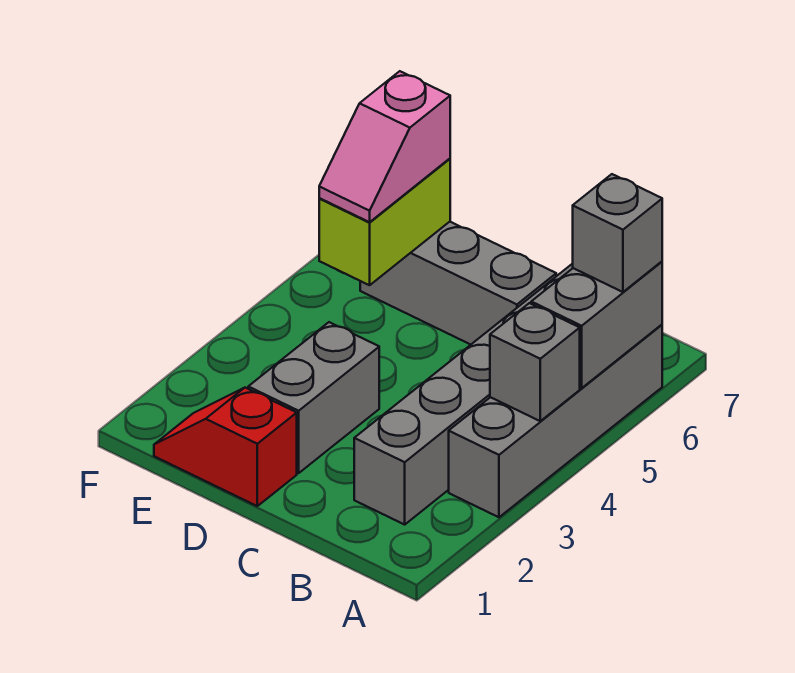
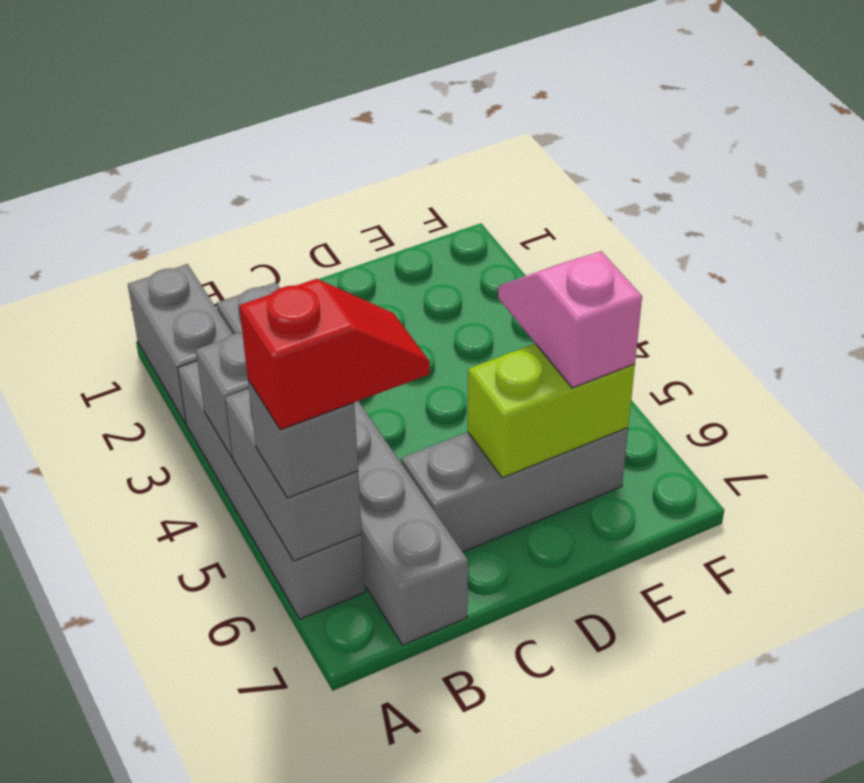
red slope D1:E1 level 1 top D -> red slope A6:B6 level 4 top A
grey brick D2:D3 level 1 -> grey brick A1:A2 level 1
lime brick E5:E6 level 2 -> lime brick D6:E6 level 2

